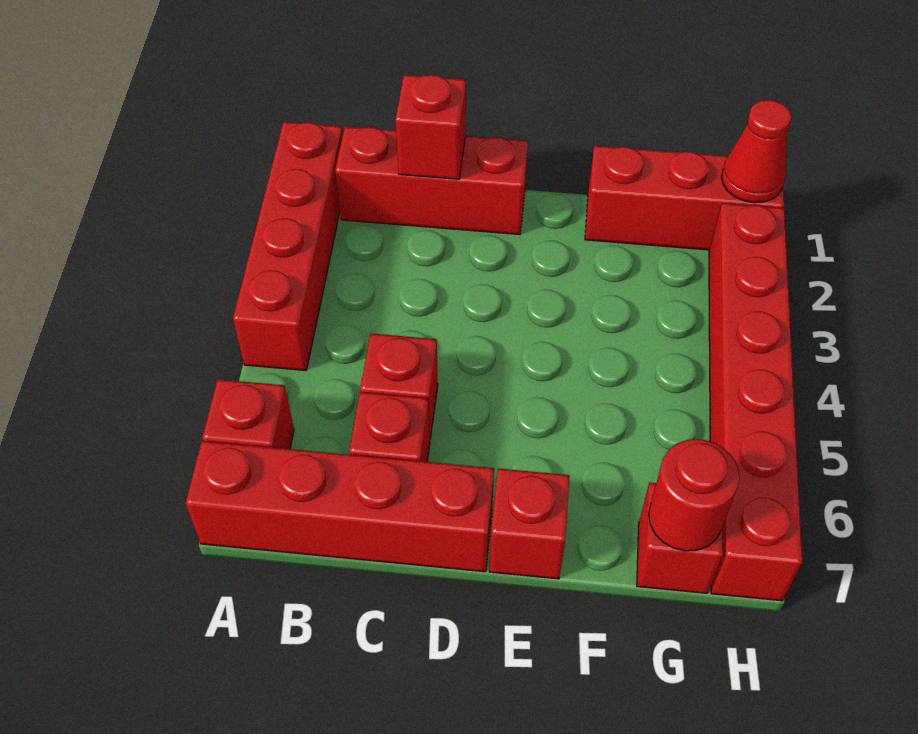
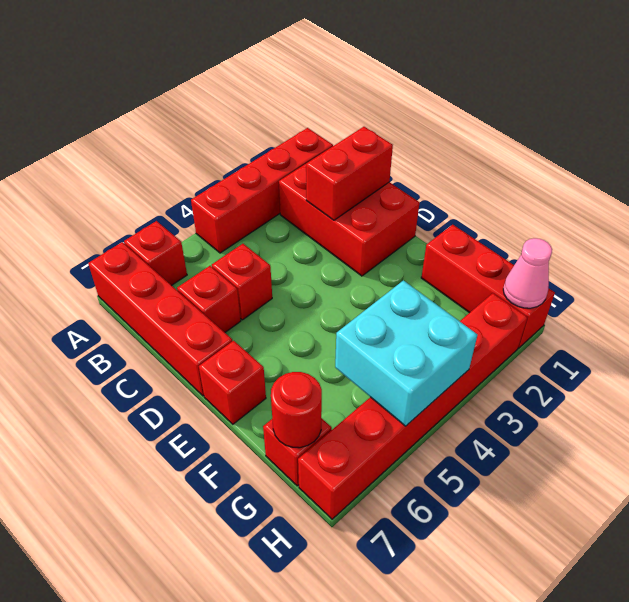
red brick B1:D1 level 1 -> red brick B1:D2 level 1
red brick C1 level 2 -> red brick C1:C2 level 2
none -> cyan brick G4:H5 level 2
red cone H1 level 2 -> pink cone H1 level 2

